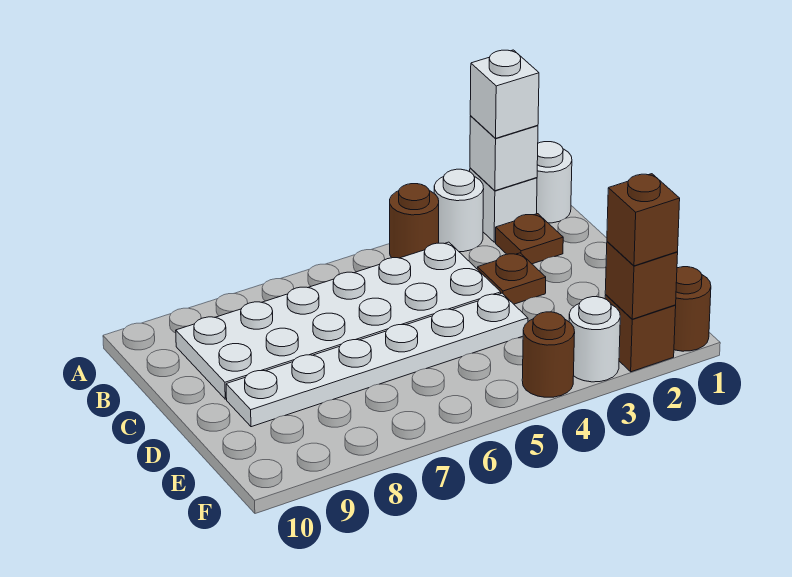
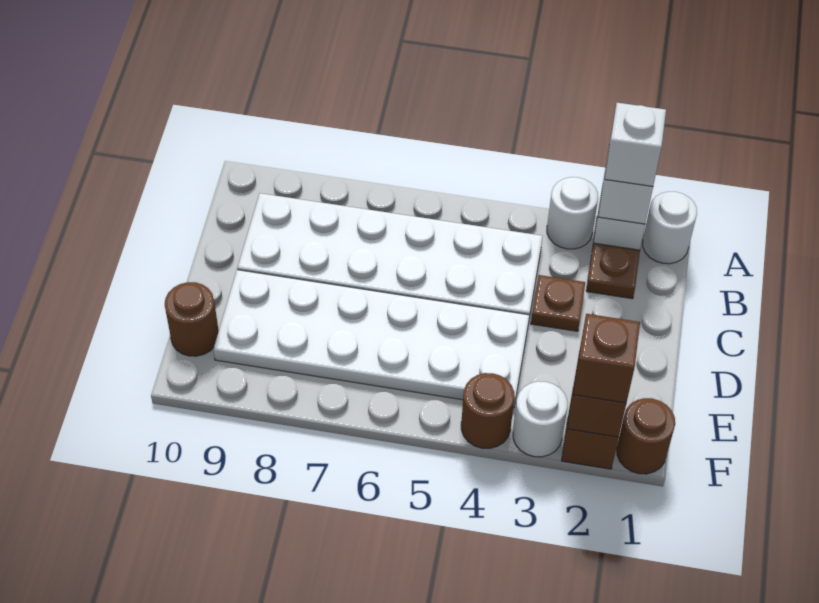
brown round brick A4 level 1 -> brown round brick E10 level 1
white plate D4:D9 level 1 -> white plate D4:E9 level 1

